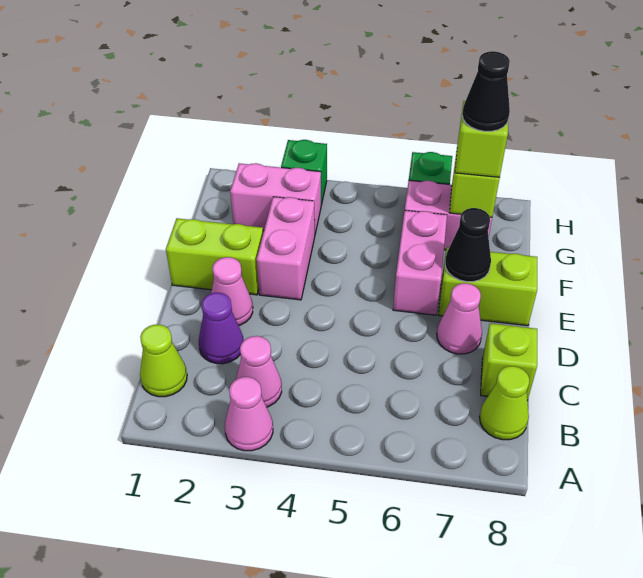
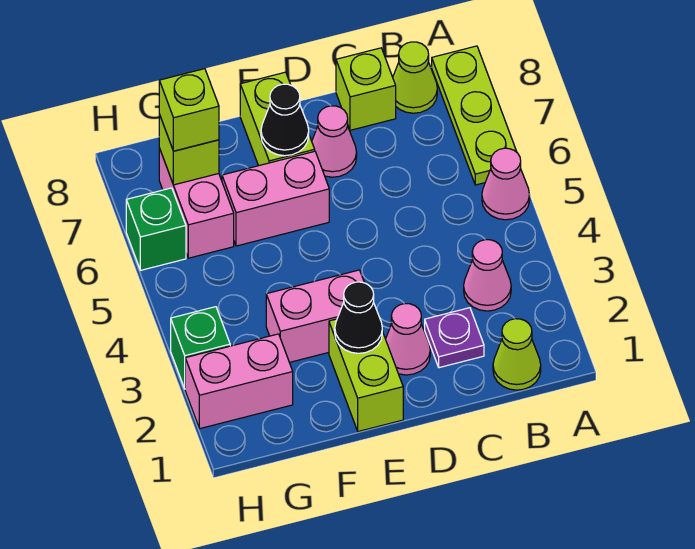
pink cone A3 level 1 -> pink cone A5 level 1
none -> lime plate A6:A8 level 1
purple cone C2 level 1 -> purple plate C2 level 1
pink brick G2:G3 level 1 -> pink brick G2:H2 level 1
black cone G7 level 4 -> black cone E2 level 2

